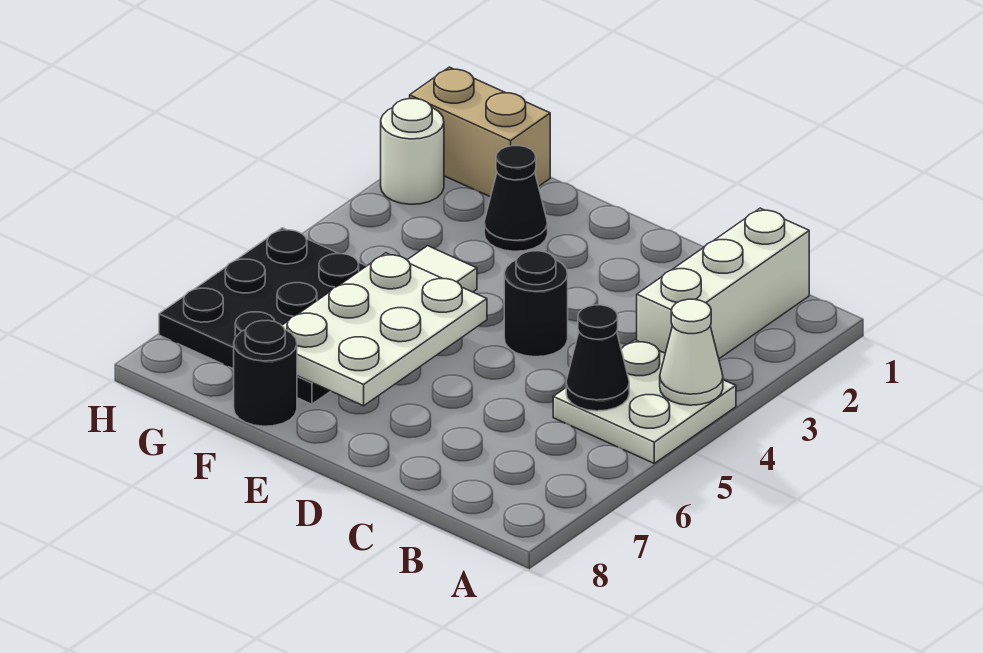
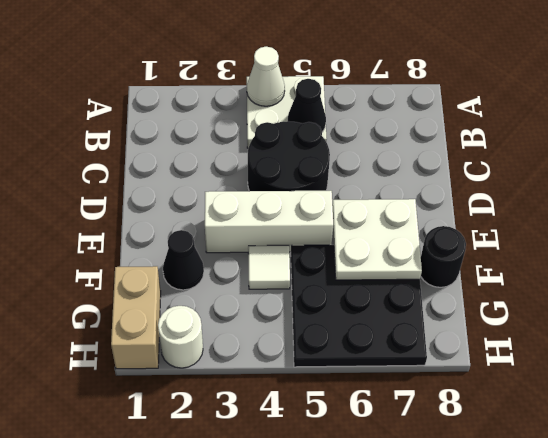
white brick B1:B3 level 1 -> white brick E3:E5 level 1
black round brick D4 level 1 -> black round brick C4:D5 level 1
white plate E5:F7 level 2 -> white plate E6:F7 level 2

